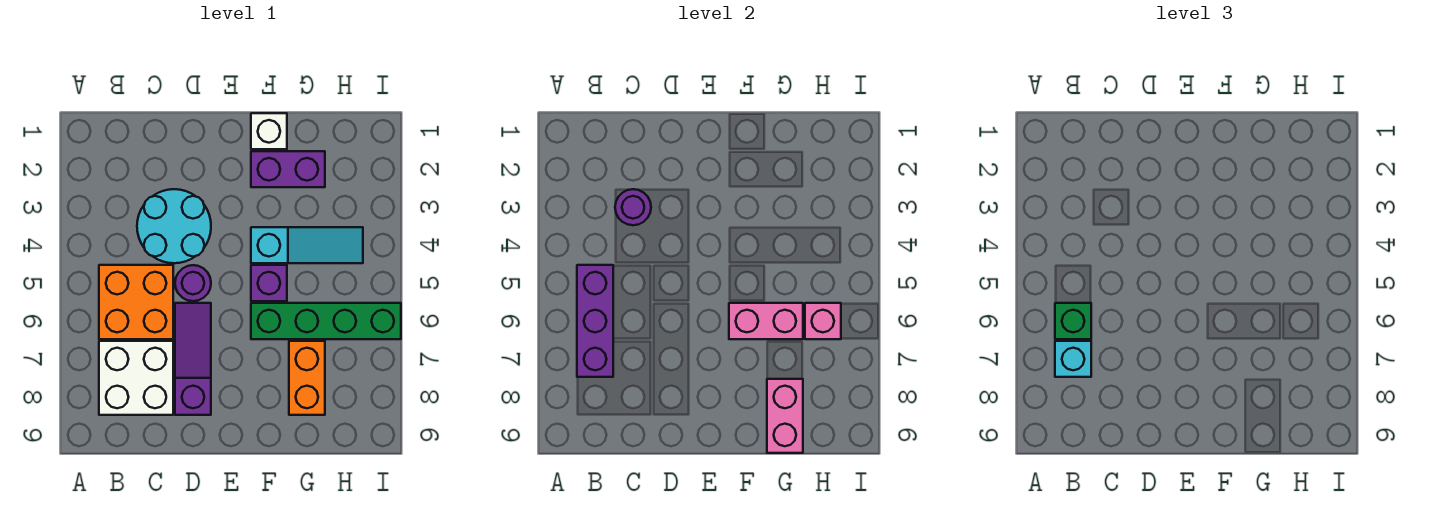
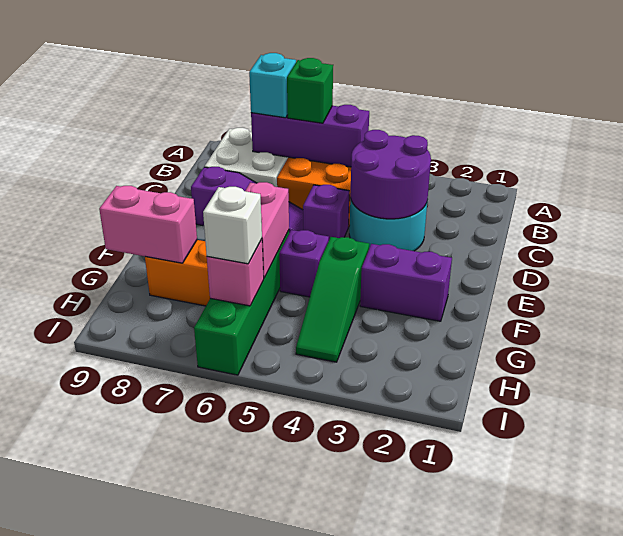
purple round brick C3 level 2 -> purple round brick C3:D4 level 2
purple round brick D5 level 1 -> purple brick D5 level 1
white brick F1 level 1 -> white brick H6 level 3
purple brick F2:G2 level 1 -> purple brick F2:F3 level 1
cyan slope F4:H4 level 1 top F -> green slope F4:H4 level 1 top F

